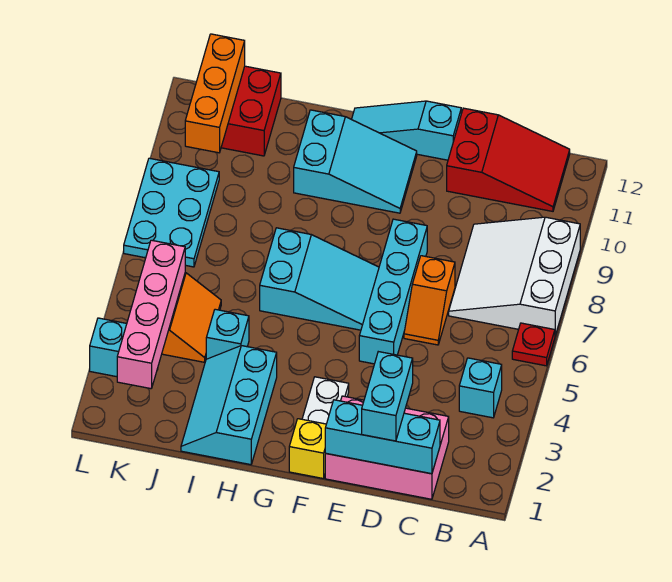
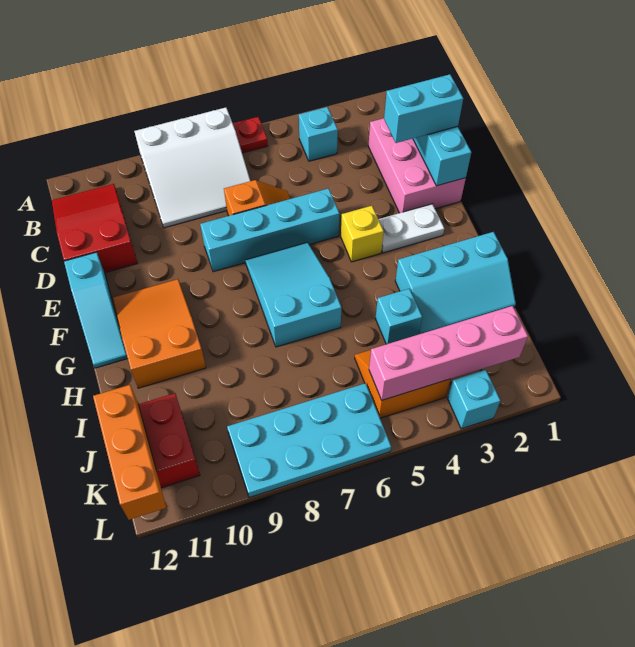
yellow brick F1 level 1 -> yellow brick F4 level 1
cyan slope F10:H11 level 1 top H -> orange slope F10:H11 level 1 top H
cyan plate K7:L9 level 1 -> cyan plate K6:L9 level 1
orange brick K10:K12 level 2 -> orange brick J12:L12 level 2

